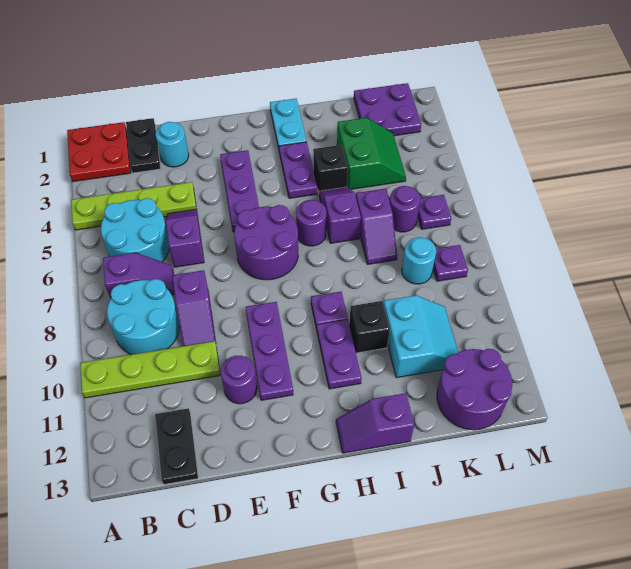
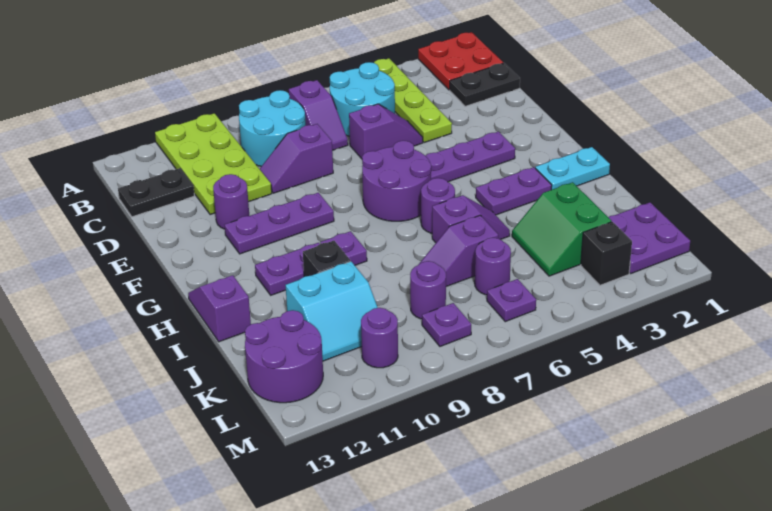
lime plate A10:D10 level 1 -> lime plate A10:D11 level 1
cyan round brick D2 level 1 -> none
black brick I4 level 1 -> black brick L3 level 1
green slope J3:K4 level 1 top J -> green slope J3:K4 level 1 top 3
cyan round brick K8 level 1 -> purple round brick K8 level 1
none -> purple round brick L10 level 1

